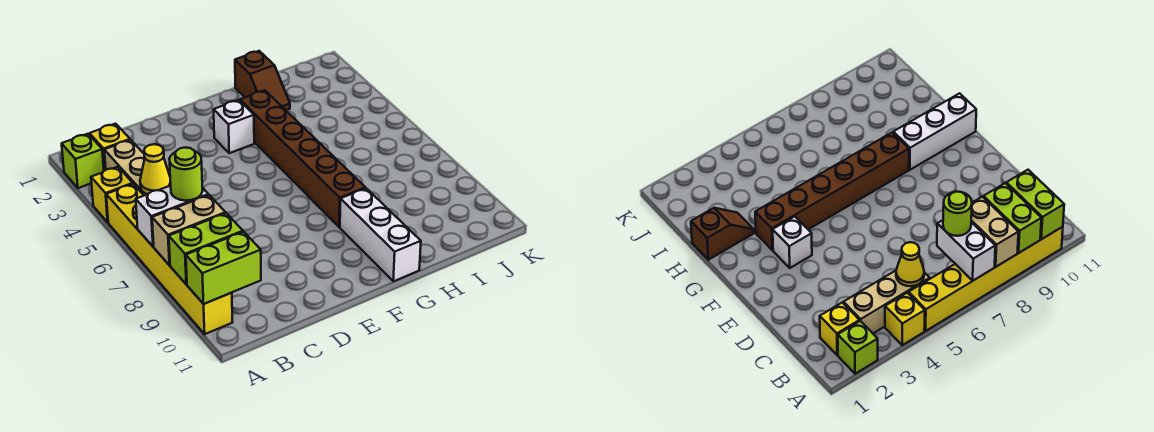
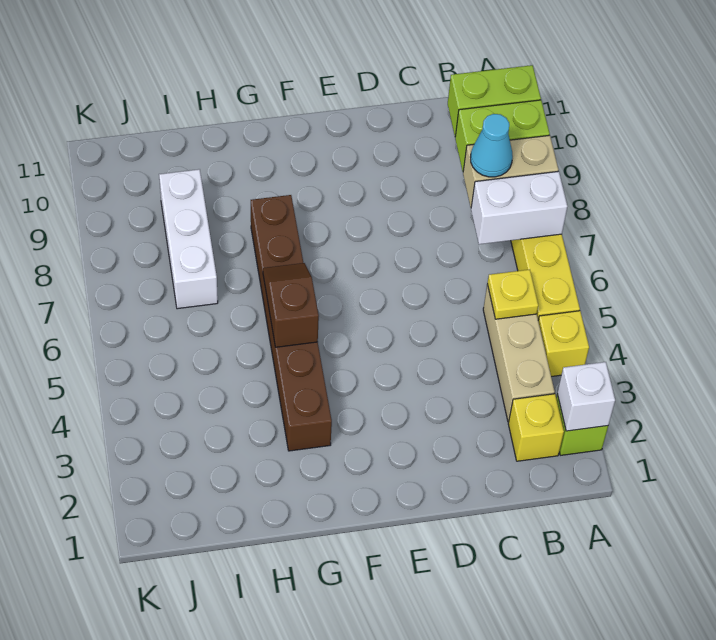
yellow cone B5 level 2 -> yellow plate B5 level 2
lime round brick B7 level 3 -> none
none -> cyan cone B8 level 3
white brick F3 level 1 -> white brick A2 level 2
white brick G9:G11 level 1 -> white brick I7:I9 level 1
brown slope H1:H2 level 1 top 1 -> brown slope G5:G6 level 2 top 5

